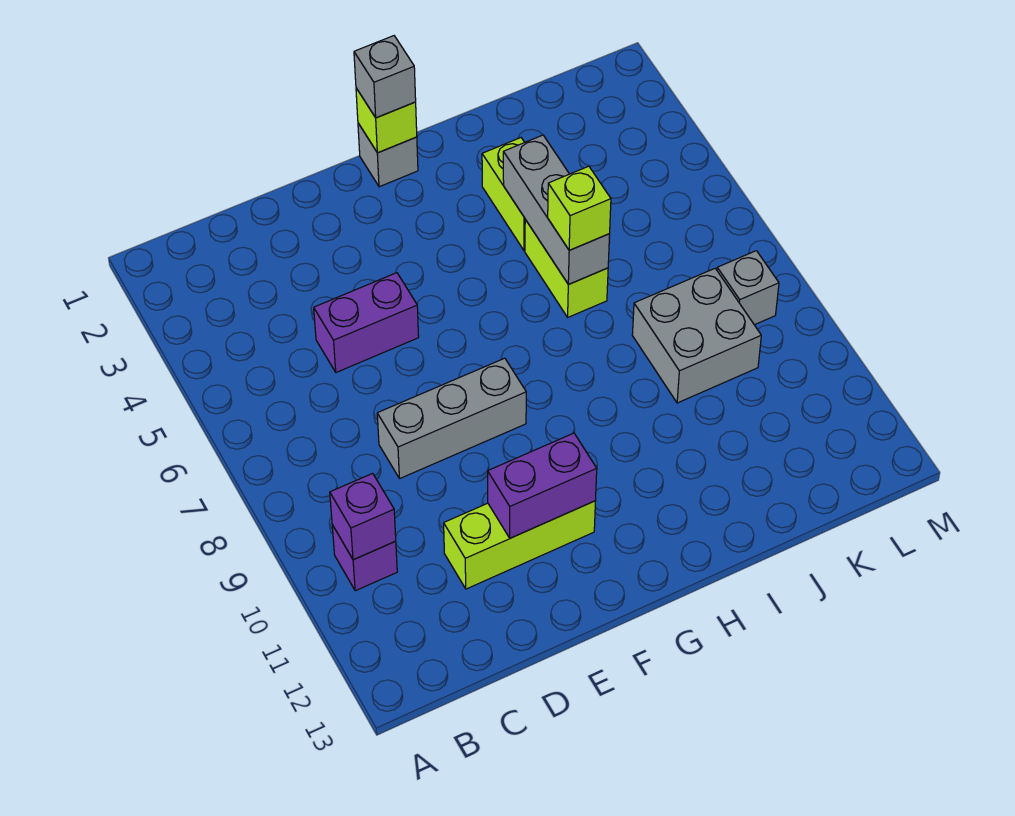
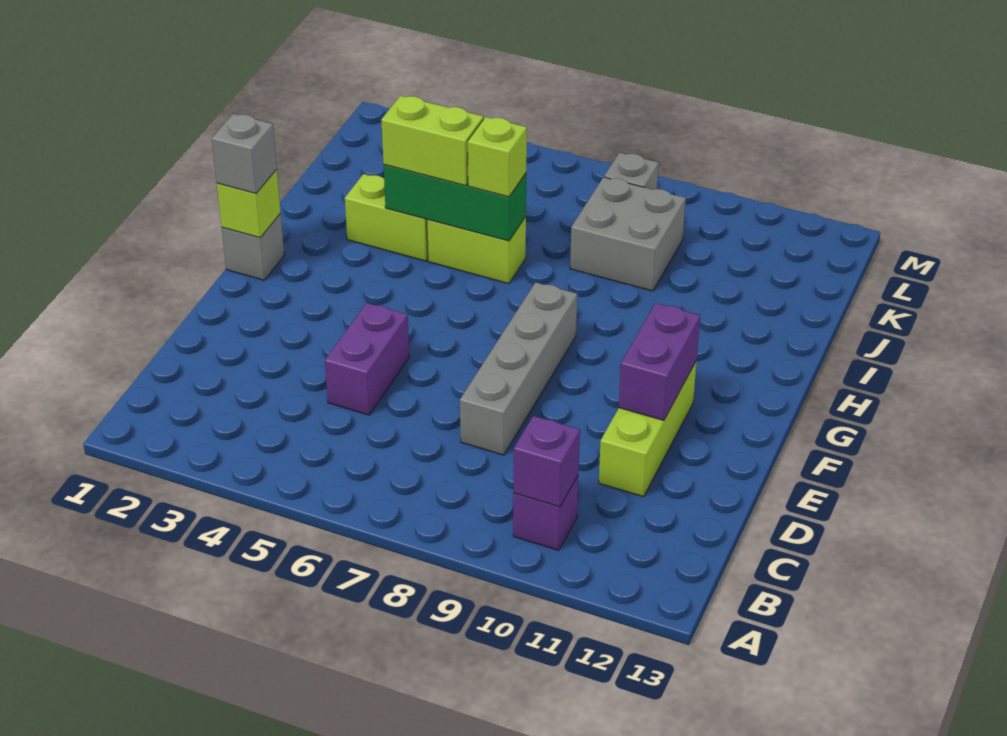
grey brick D8:F8 level 1 -> grey brick D8:G8 level 1
grey brick I4:I6 level 2 -> green brick I4:I6 level 2
none -> lime brick I4:I5 level 3

